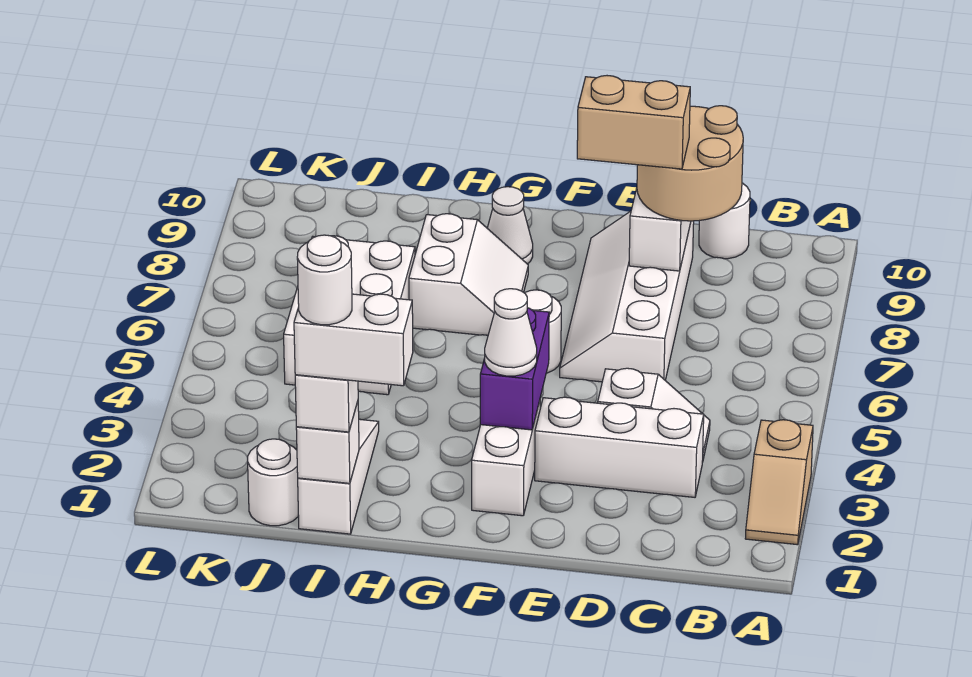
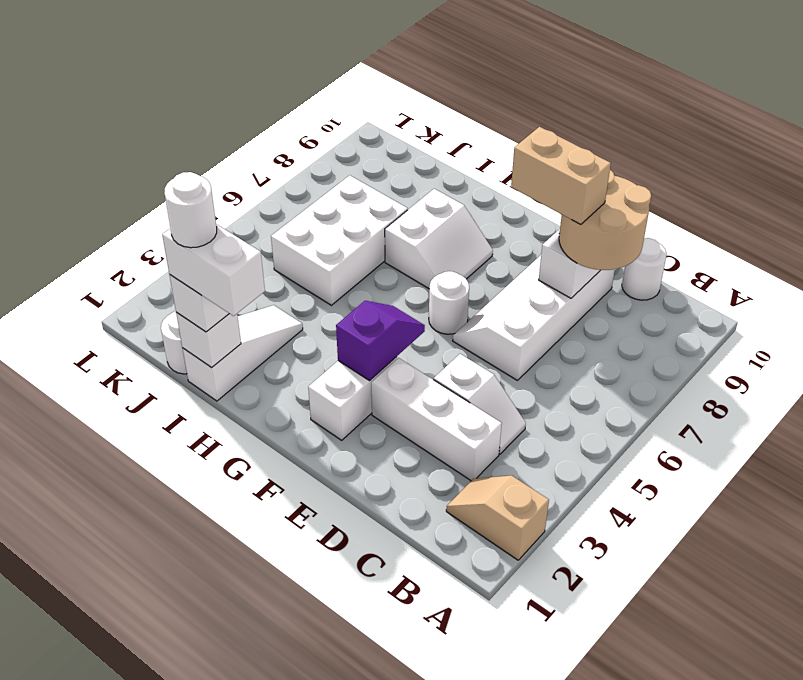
tan slope A2:A3 level 1 top 3 -> tan slope A2:B2 level 1 top A
purple brick F3:F4 level 2 -> purple slope F3:F4 level 2 top 3
white cone F3 level 3 -> none
white cone G9 level 1 -> none

